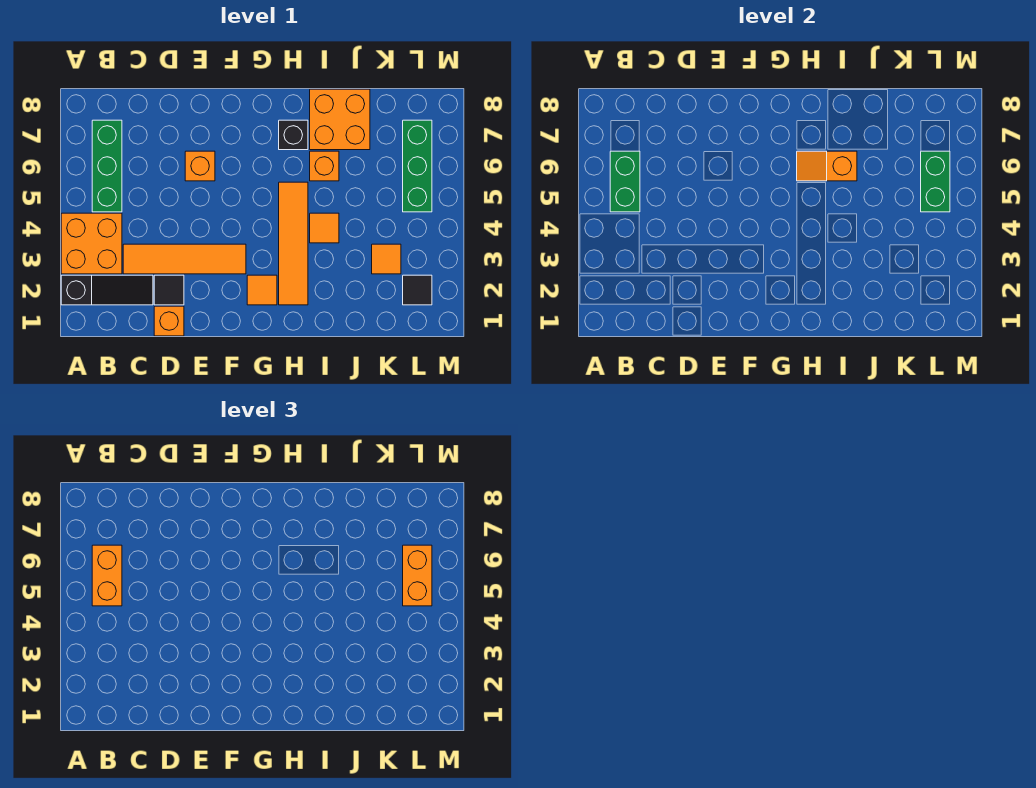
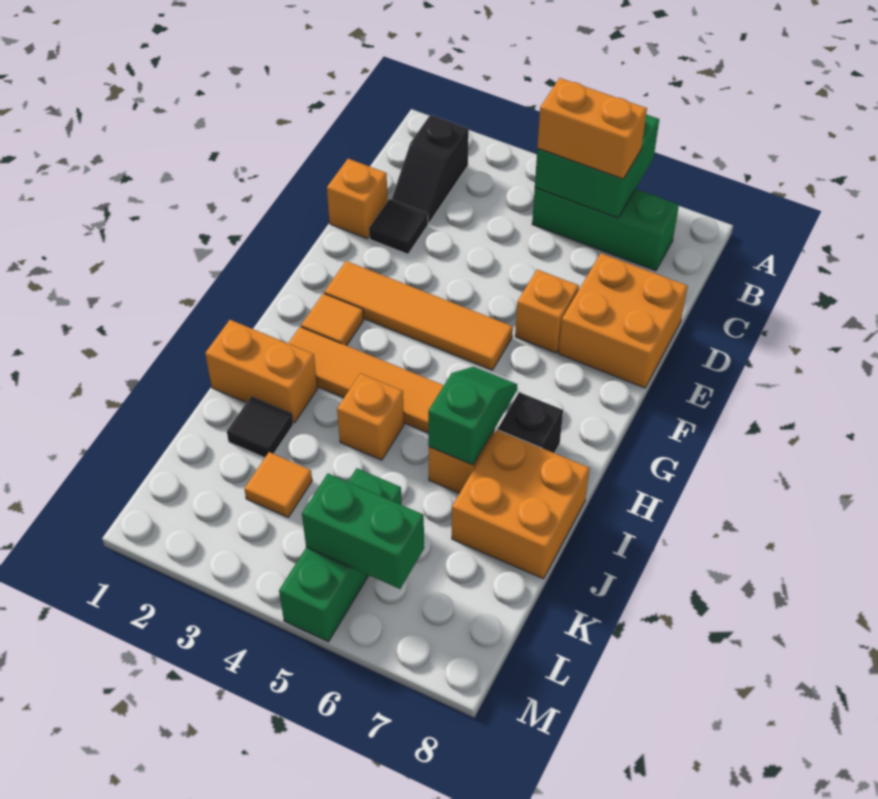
black slope A2:C2 level 1 top A -> black slope B2:C2 level 1 top B
orange brick A3:B4 level 1 -> orange brick D7:E8 level 1
green brick B5:B6 level 2 -> green brick A5:B6 level 2
orange tile C3:F3 level 1 -> orange tile F2:F5 level 1
orange slope H6:I6 level 2 top I -> green slope H6:I6 level 2 top I
orange tile I4 level 1 -> orange brick I4 level 1
black tile L2 level 1 -> black tile J2 level 1
green brick L5:L7 level 1 -> green brick K5:M5 level 1
orange brick L5:L6 level 3 -> orange brick I1:I2 level 1

